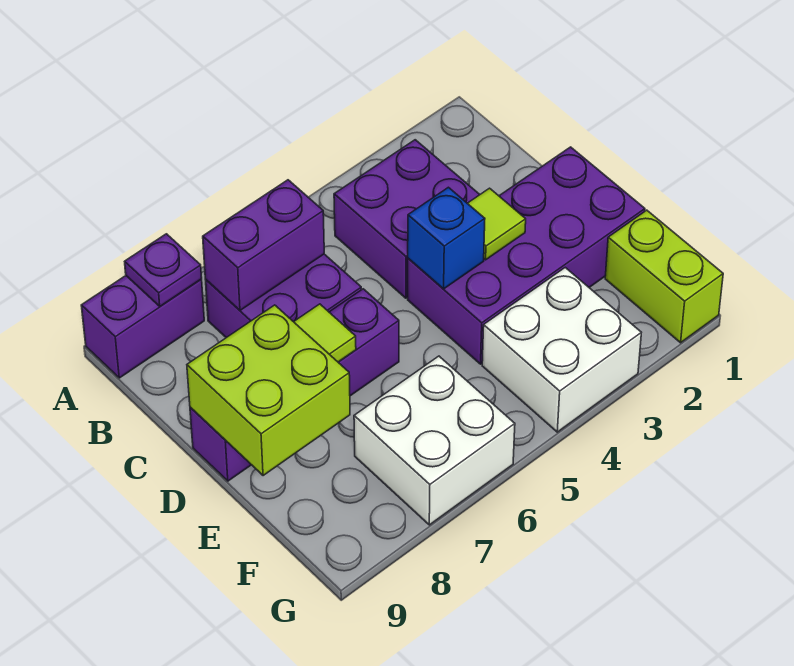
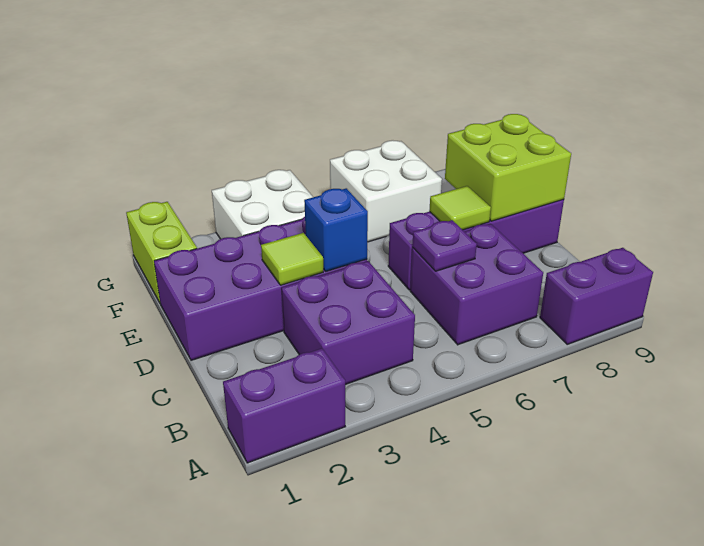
purple plate A8 level 2 -> purple plate C6 level 2
purple brick B6:B7 level 2 -> purple brick A1:A2 level 1

